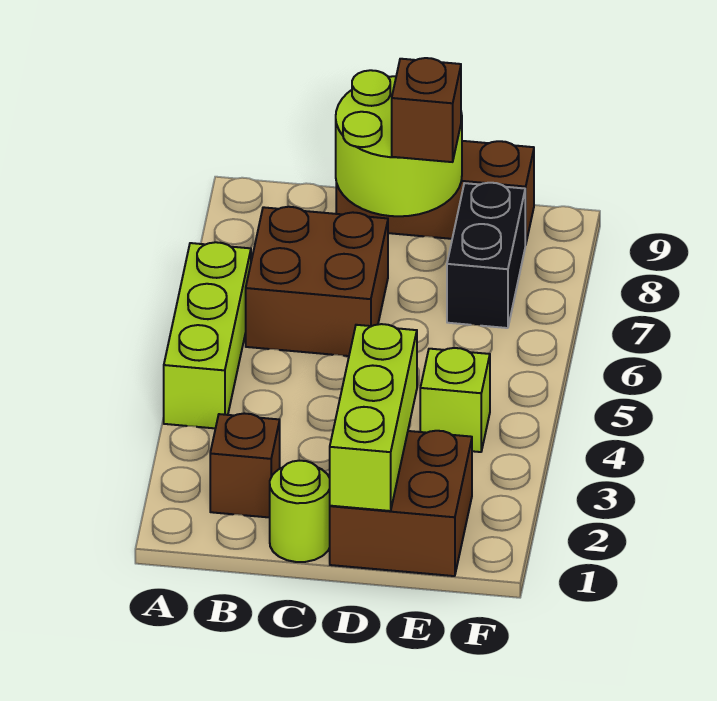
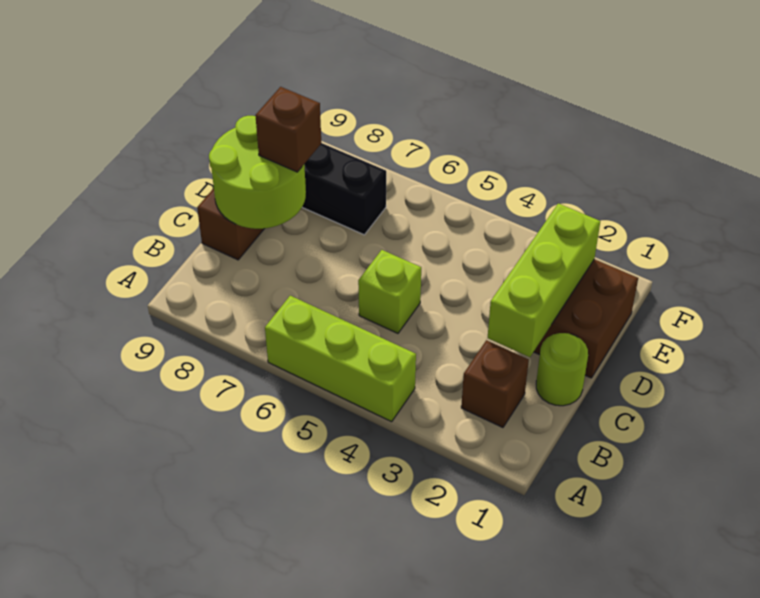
brown brick B6:C7 level 1 -> none
lime brick D1:D3 level 2 -> lime brick C2:E2 level 2
lime brick E4 level 1 -> lime brick C5 level 1

